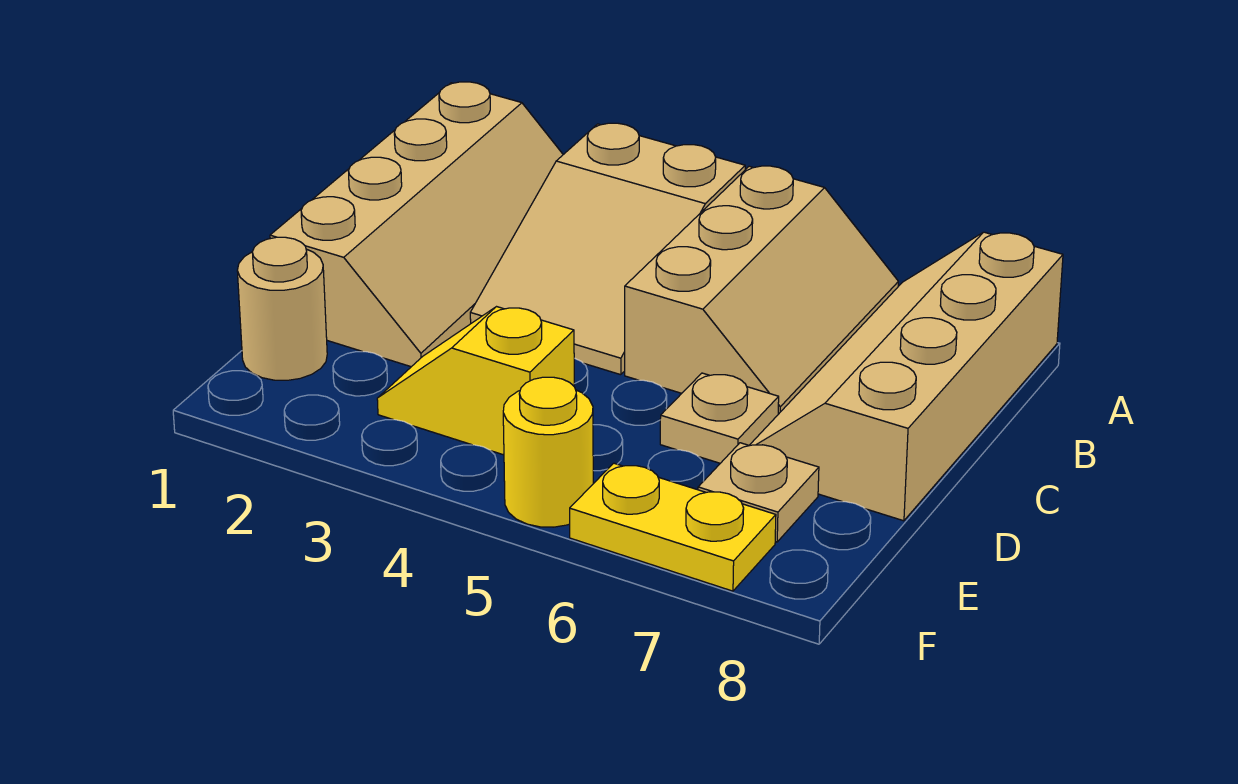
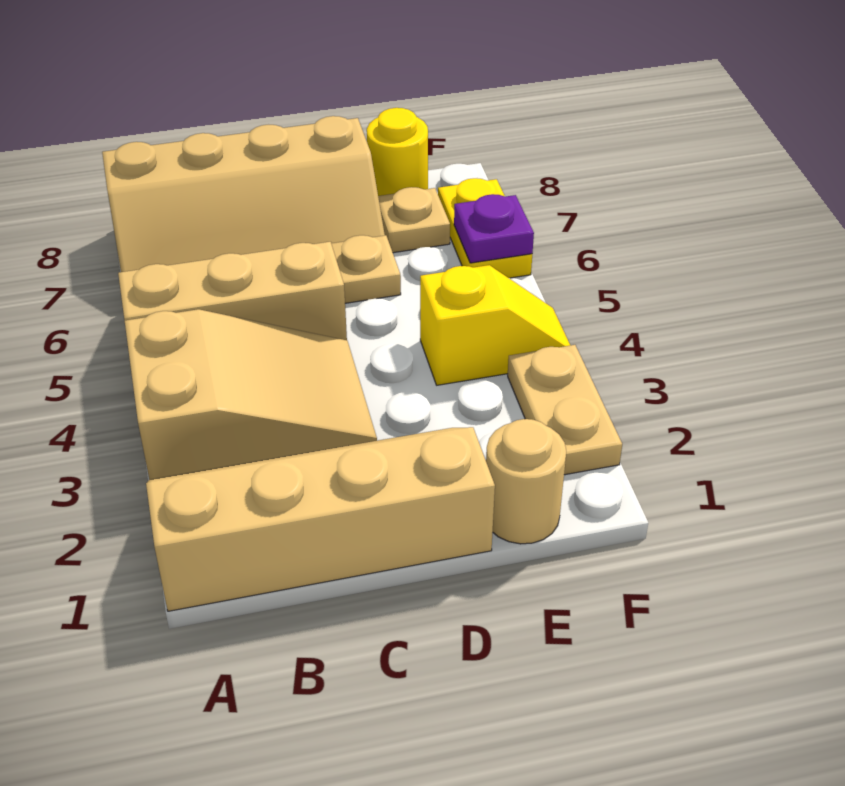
yellow slope E3:E4 level 1 top 4 -> yellow slope E4:F4 level 1 top E
none -> tan plate F2:F3 level 1
yellow round brick F5 level 1 -> yellow round brick E8 level 1
none -> purple plate F6 level 2

